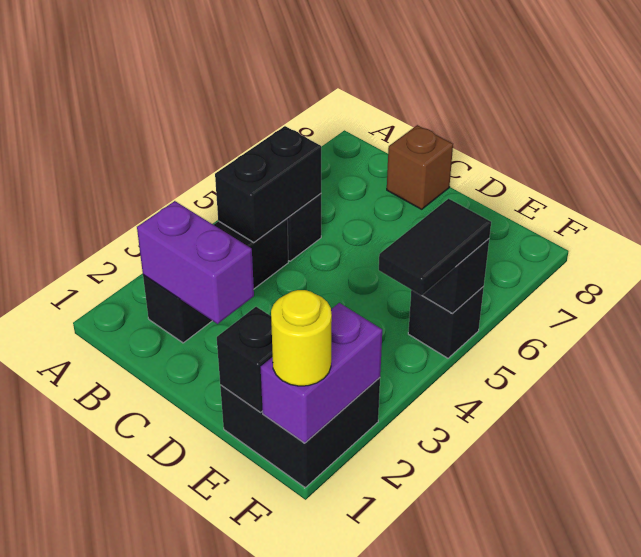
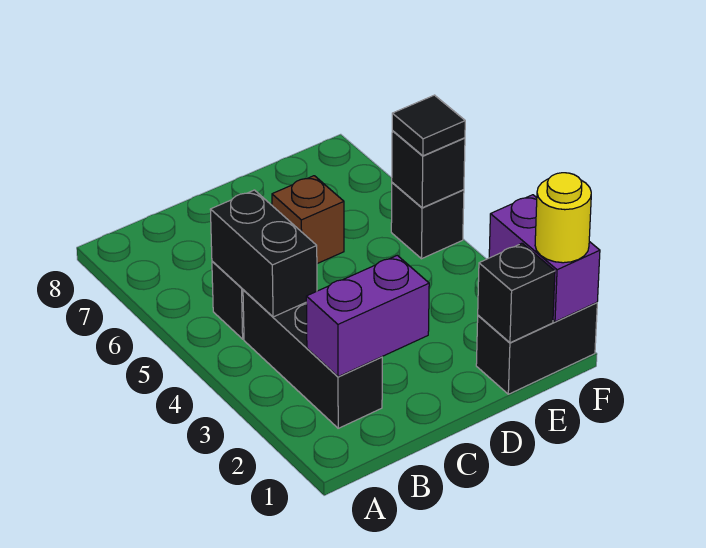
brown brick C8 level 1 -> brown brick D6 level 1
black brick E1:F2 level 1 -> black brick E1:F1 level 1
black tile F4:F5 level 3 -> black tile F5 level 3

